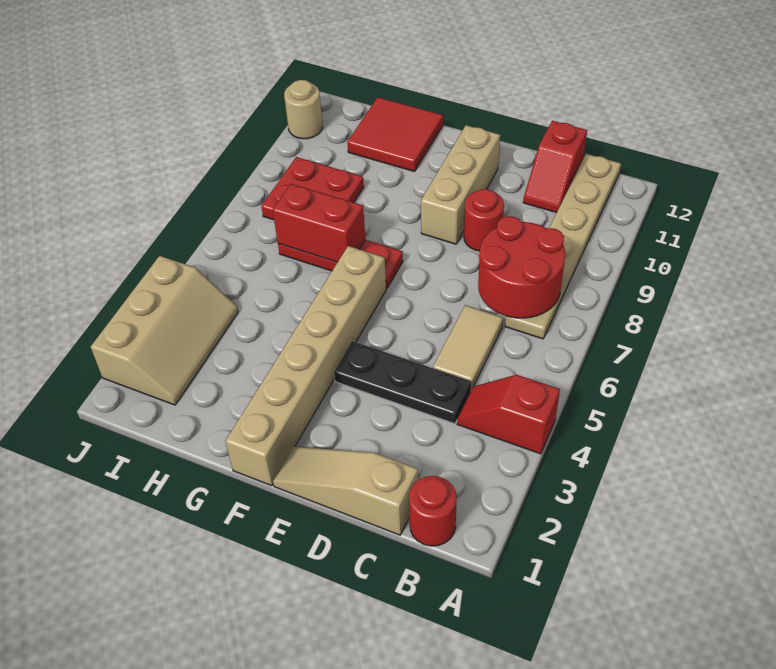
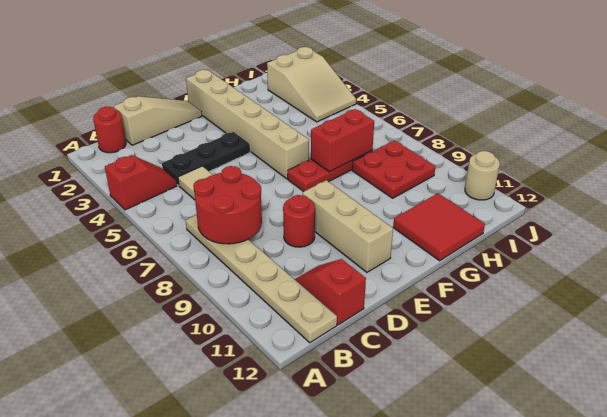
tan slope I2:J4 level 1 top J -> tan slope I2:J4 level 1 top 2

